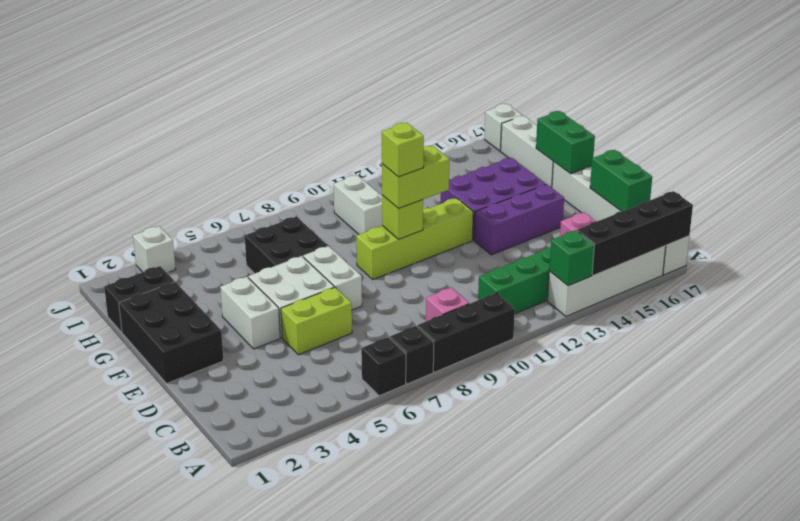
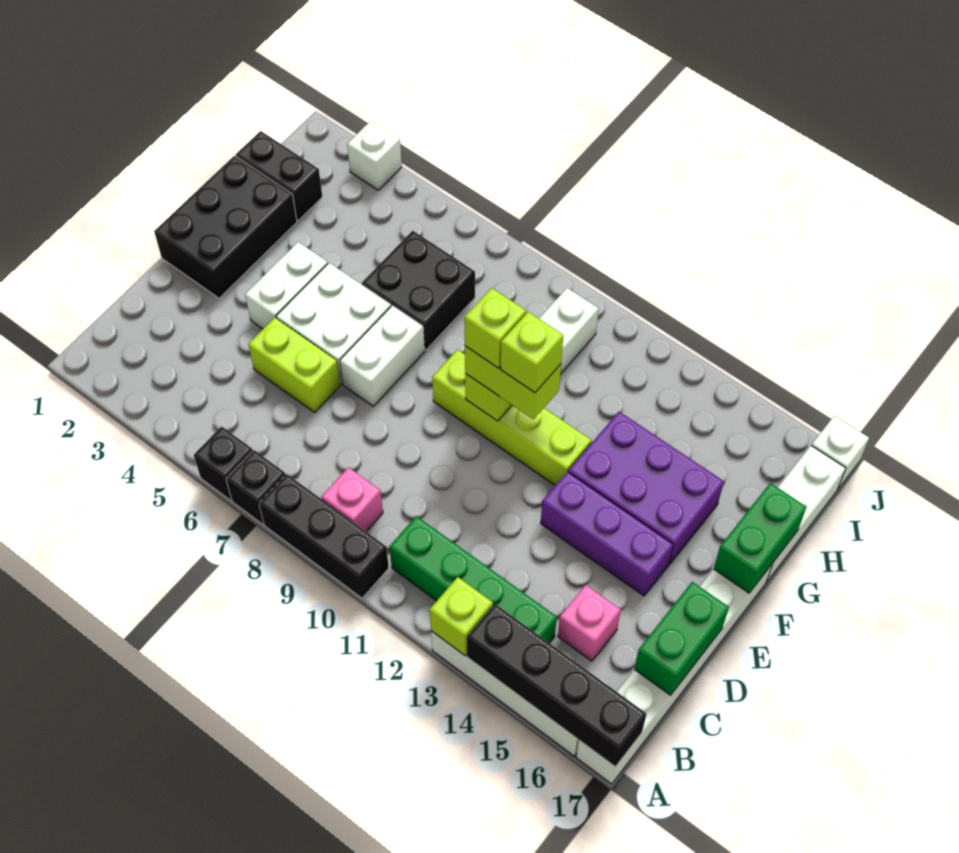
green brick A13 level 2 -> lime brick A13 level 2
none -> lime brick F11 level 4

